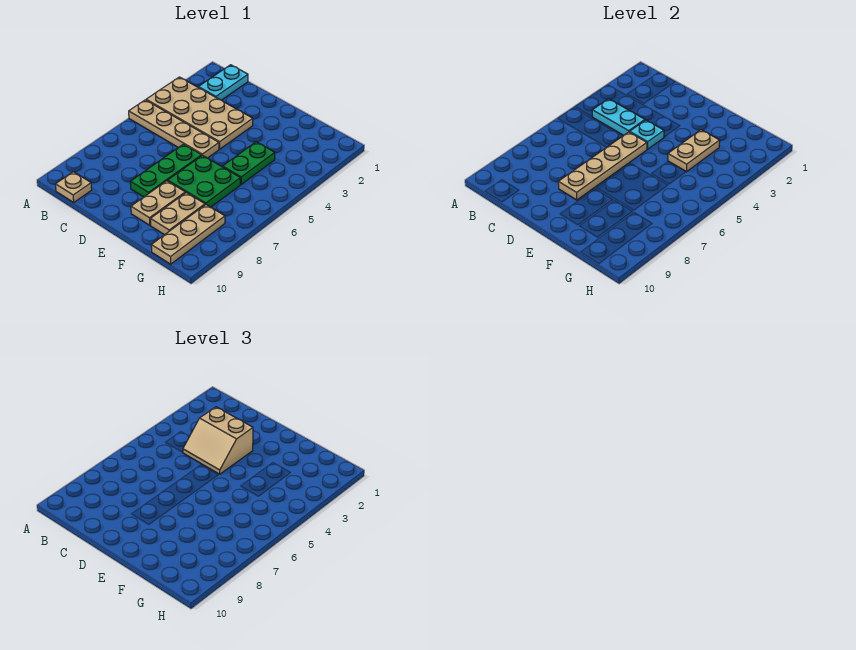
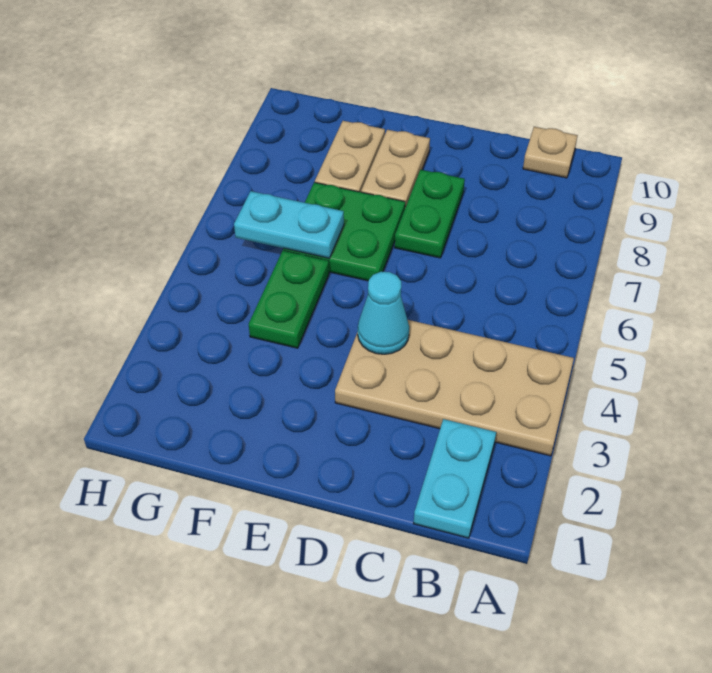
tan plate A5:D5 level 1 -> none
cyan plate B4:C4 level 2 -> cyan plate F6:G6 level 2
tan slope C3:D4 level 3 top 3 -> none
cyan plate D4 level 2 -> cyan cone D4 level 2
tan plate D5:D8 level 2 -> none
green plate D6:D8 level 1 -> green plate D7:D8 level 1
tan plate F3:F4 level 2 -> none
tan plate G8:G10 level 1 -> none

